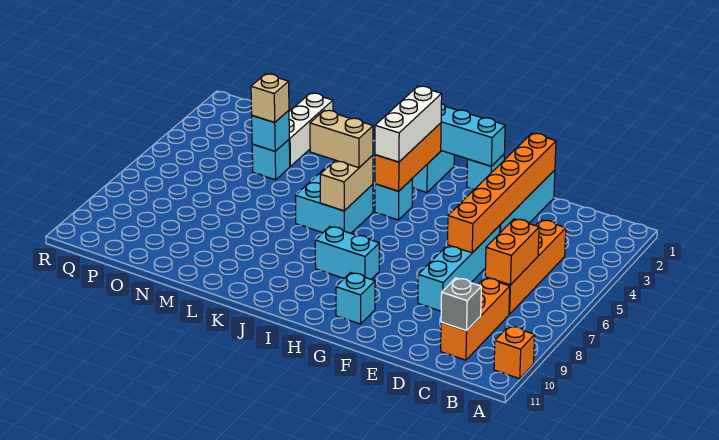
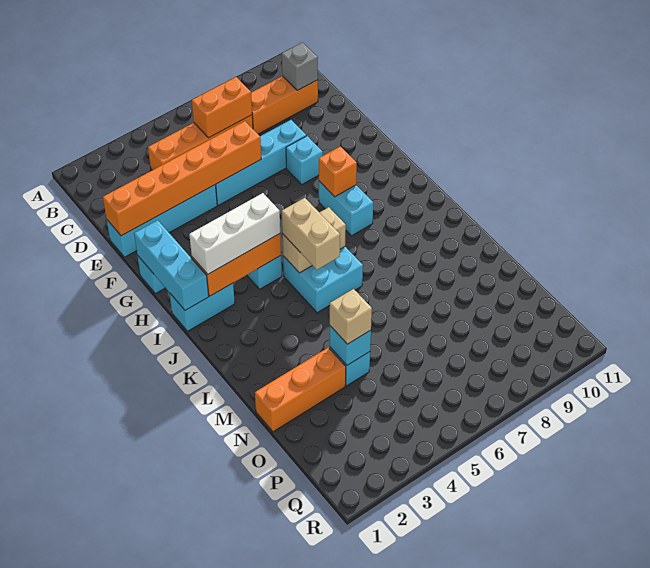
orange brick A10 level 1 -> orange brick H8 level 2
cyan brick G10 level 1 -> cyan brick F8 level 1
white brick N1:N3 level 1 -> orange brick N1:N3 level 1

